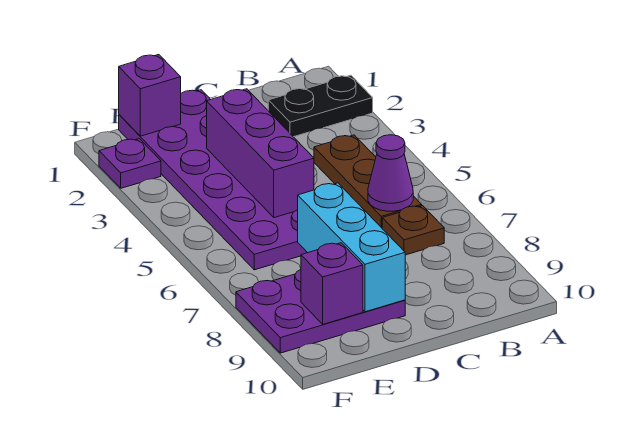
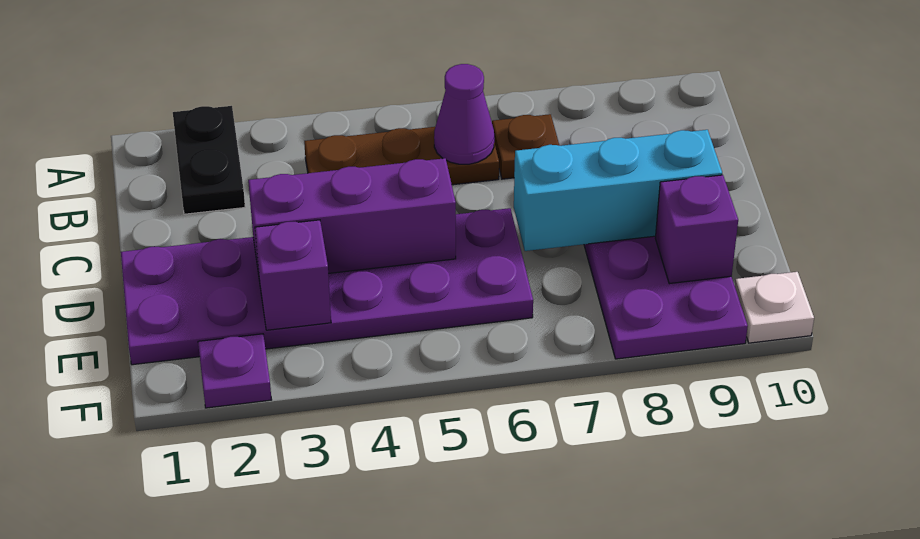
purple brick E1 level 2 -> purple brick E3 level 2
none -> white plate F10 level 1

